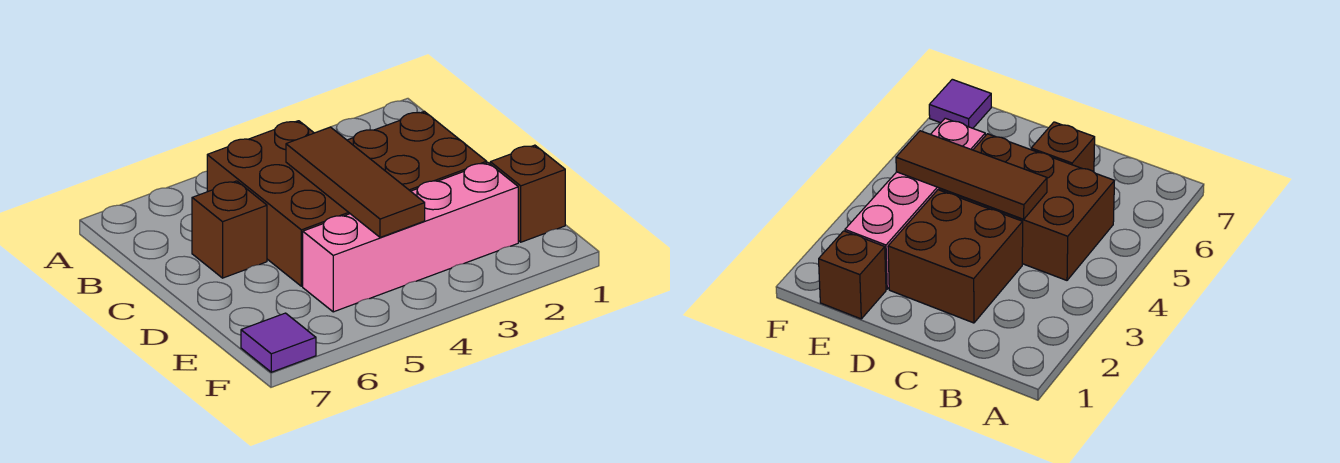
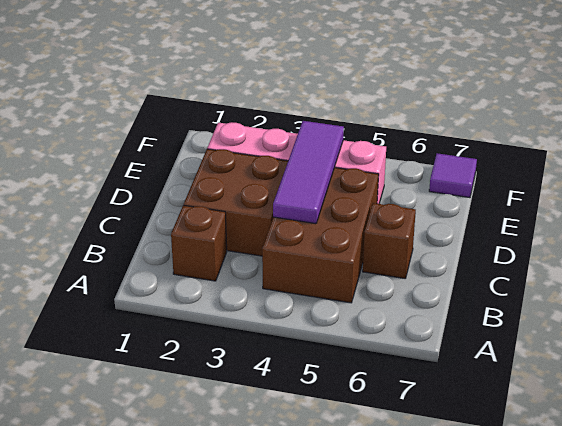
brown tile C4:E4 level 2 -> purple tile C4:E4 level 2
brown brick E1 level 1 -> brown brick B2 level 1

